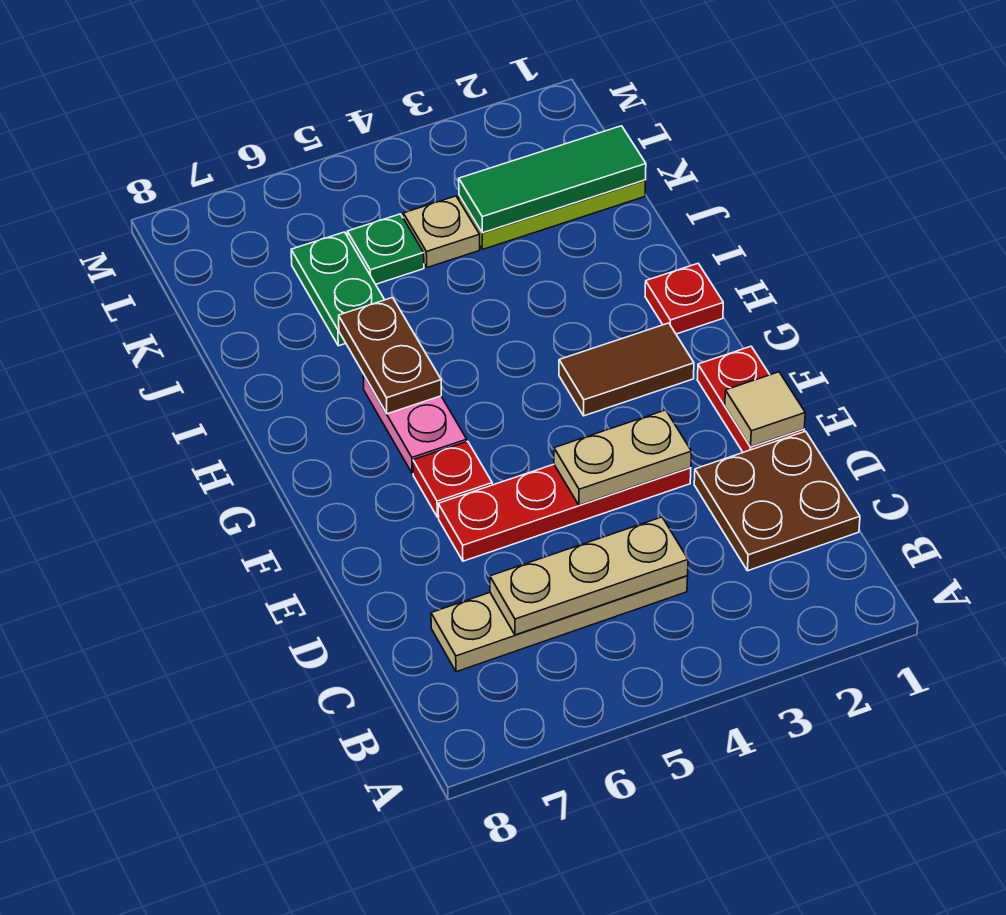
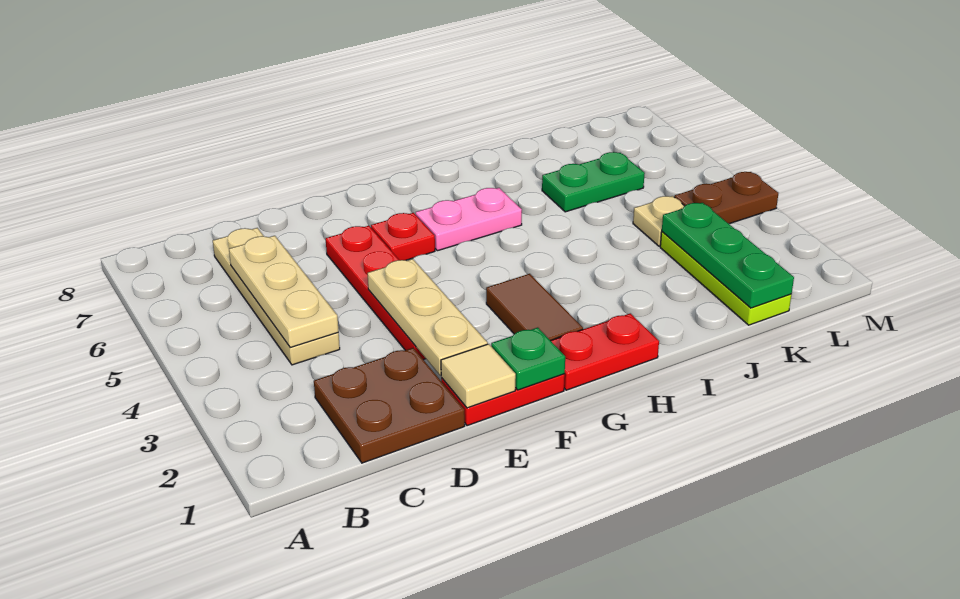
tan plate E3:E4 level 2 -> tan plate E2:E4 level 2
red plate H1 level 1 -> red plate G1:H1 level 1
brown plate H6:I6 level 2 -> brown plate L4:M4 level 1
green tile K1:K3 level 2 -> green plate K1:K3 level 2
green plate K5 level 1 -> green plate F1 level 2

